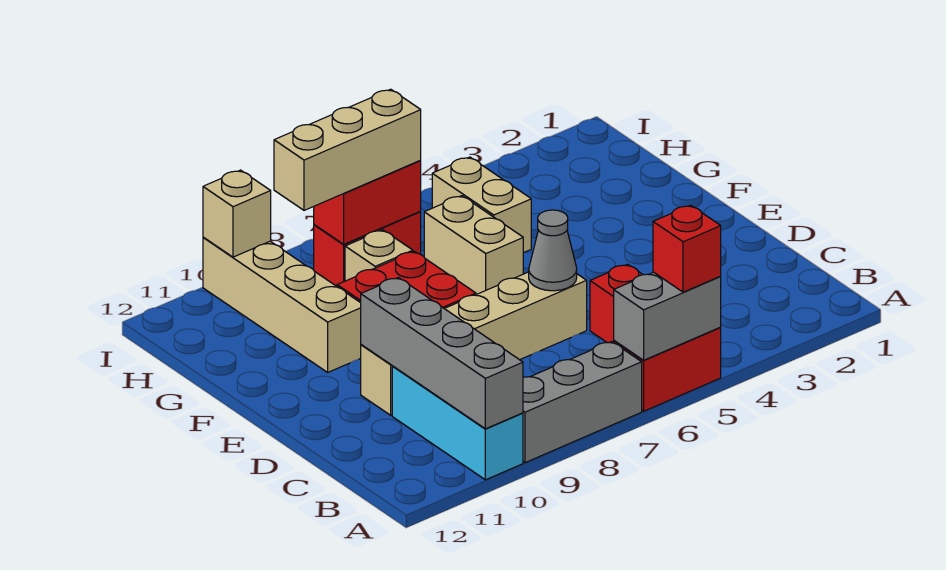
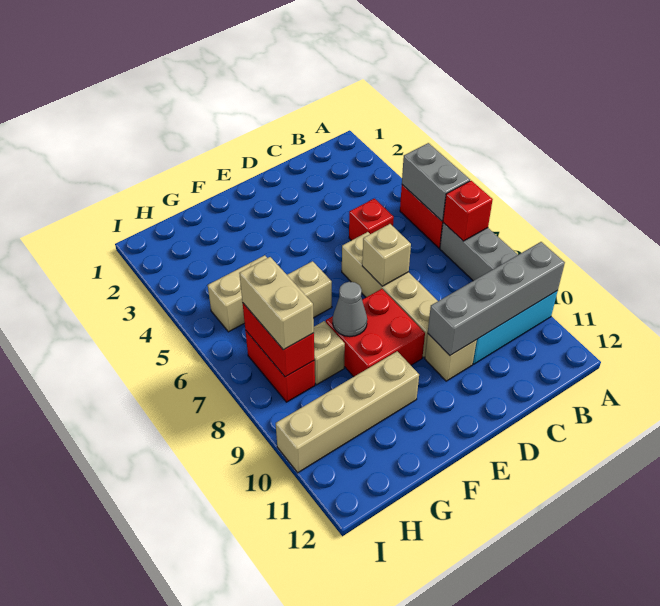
red brick A5 level 3 -> red brick A7 level 2
grey cone D6 level 2 -> grey cone F8 level 2
tan brick H7:H9 level 3 -> tan brick H7:H8 level 3
tan brick I10 level 2 -> tan brick D7 level 2

